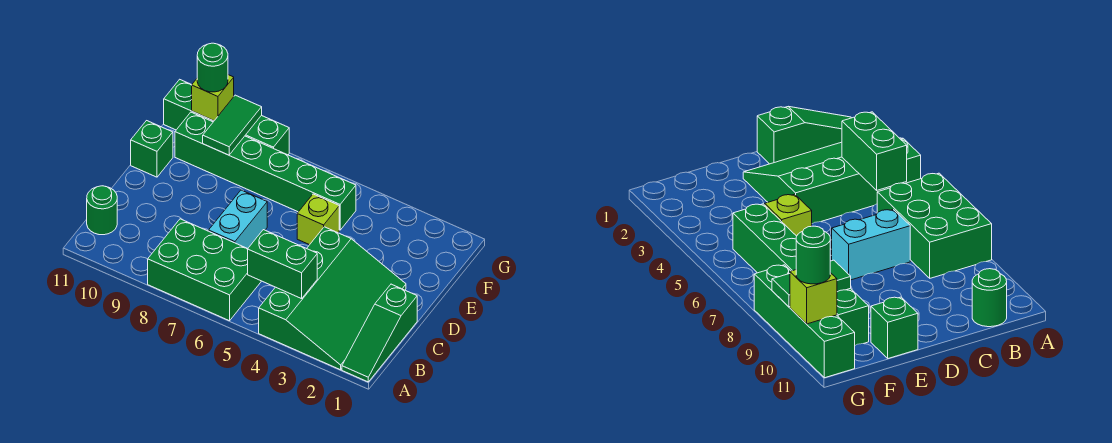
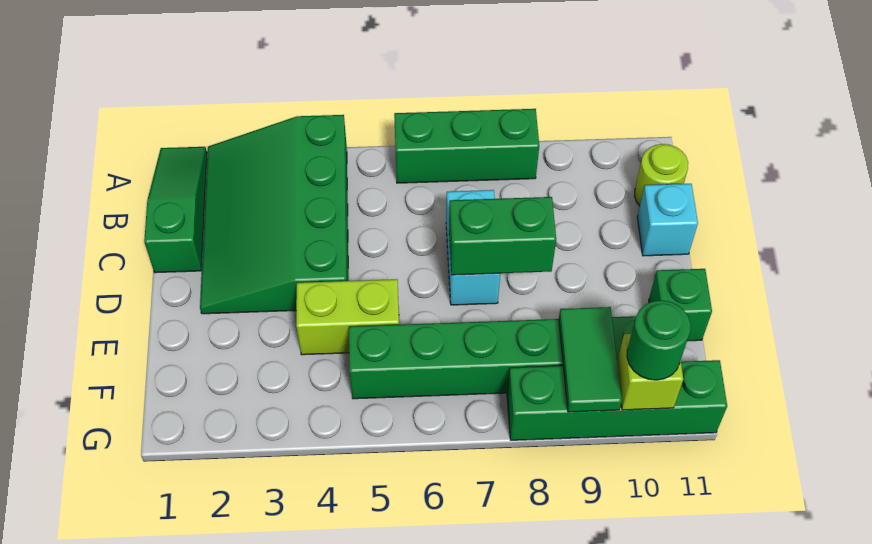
green brick A6:B8 level 1 -> green brick A6:A8 level 1
green brick B4:B5 level 2 -> green brick D7:D8 level 2
green round brick B11 level 1 -> lime round brick B11 level 1
none -> cyan brick C11 level 1
lime brick E5 level 1 -> lime brick E4:E5 level 1

